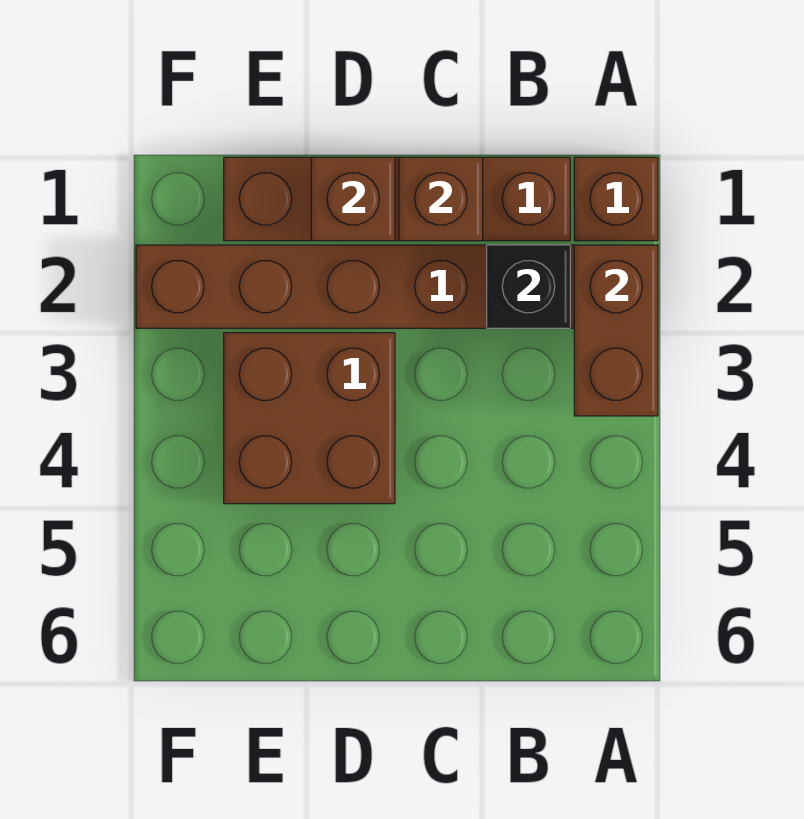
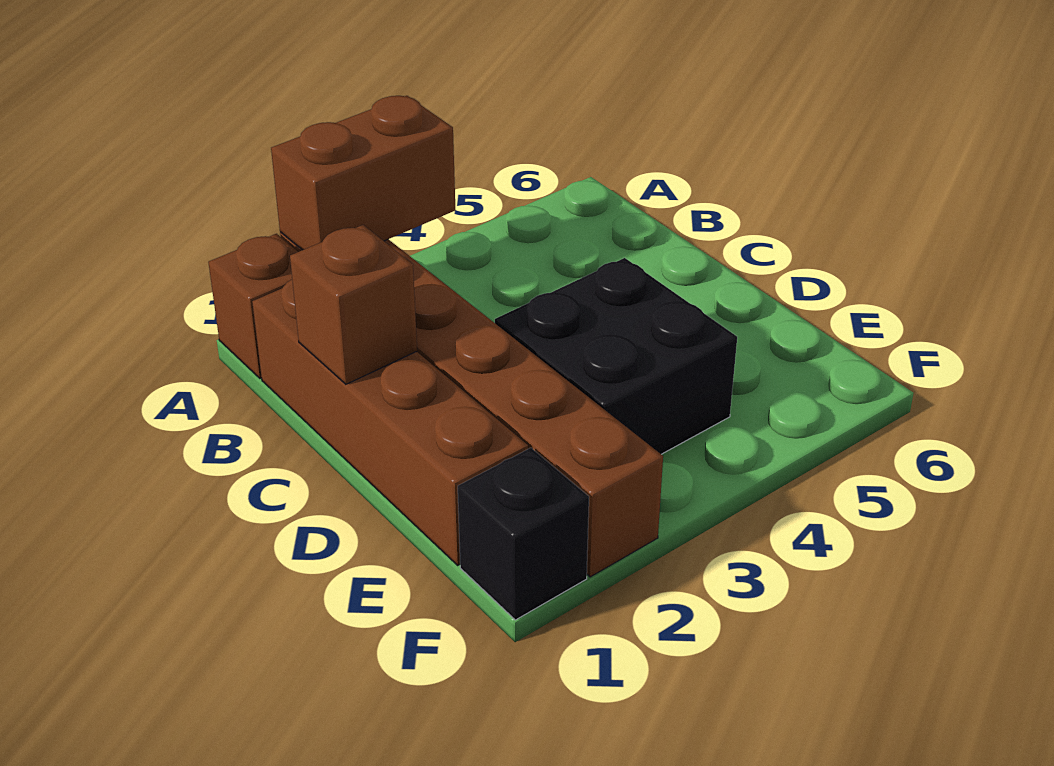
black brick B2 level 2 -> black brick F1 level 1
brown brick D1 level 2 -> none
brown brick D3:E4 level 1 -> black brick D3:E4 level 1

